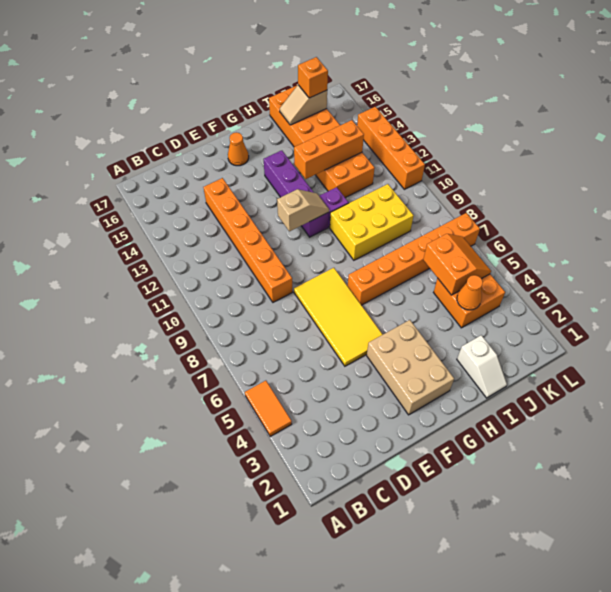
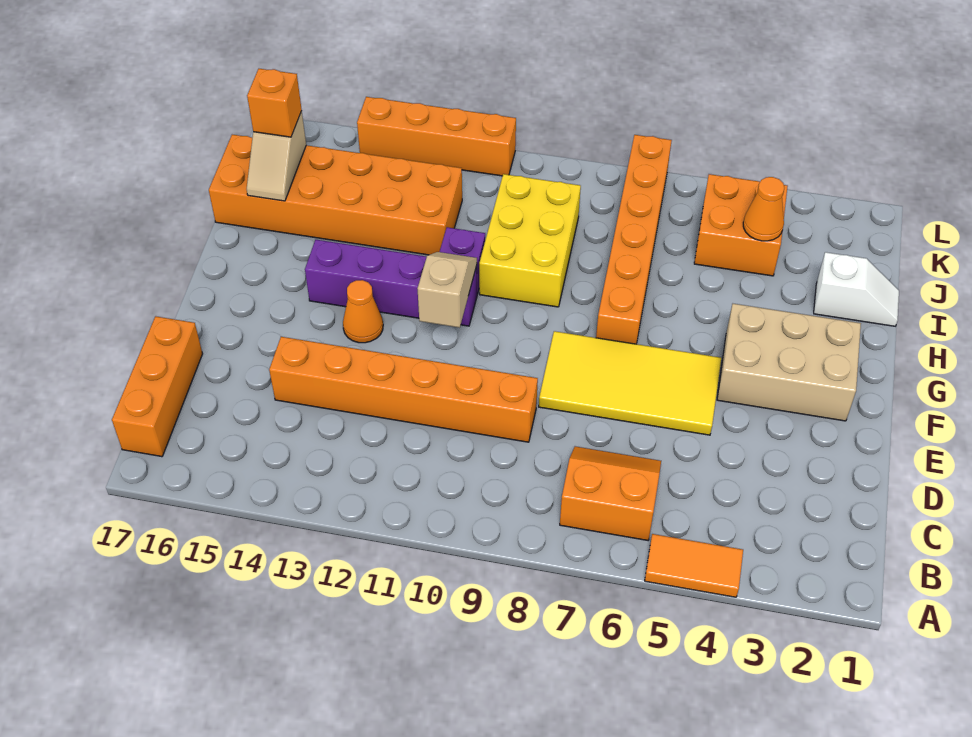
orange cone F16 level 1 -> orange cone F13 level 1
orange brick H13:J13 level 2 -> orange brick B17:D17 level 1
orange slope J5:K6 level 2 top J -> orange slope B6:C7 level 1 top B

